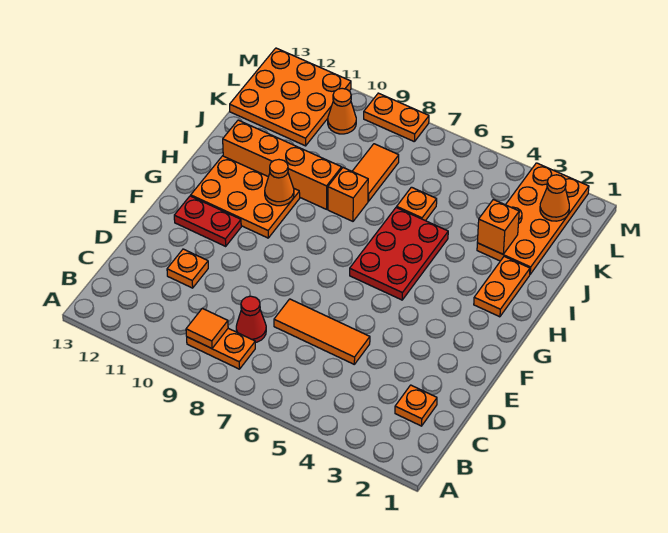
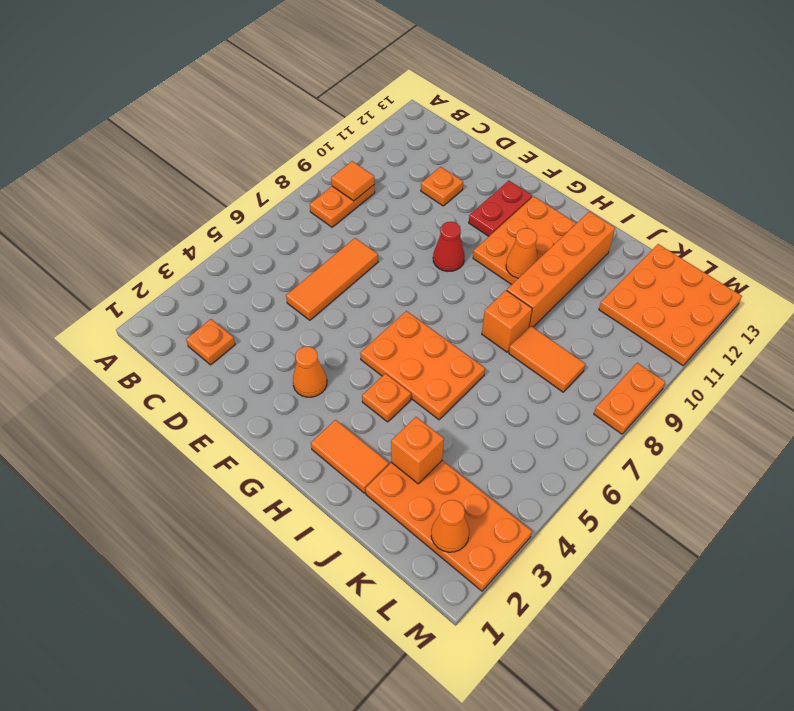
red cone C8 level 1 -> red cone F9 level 1
red plate G5:I6 level 1 -> orange plate G5:I6 level 1
orange plate H2:I2 level 1 -> orange tile H2:I2 level 1
orange plate J6 level 1 -> orange plate H4 level 1
orange cone L10 level 1 -> orange cone F3 level 1

